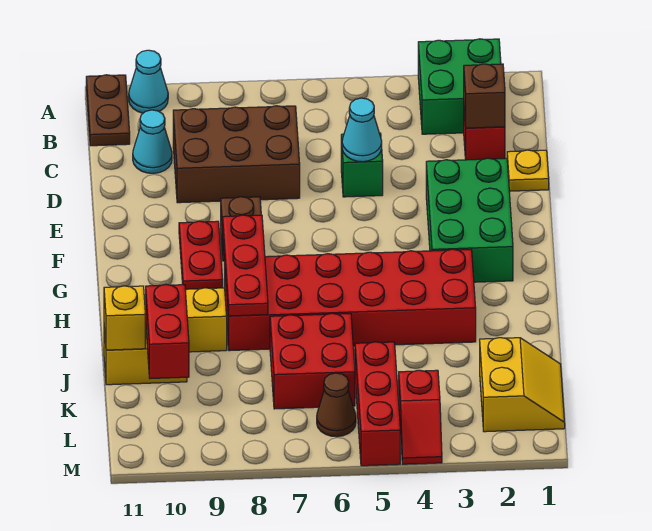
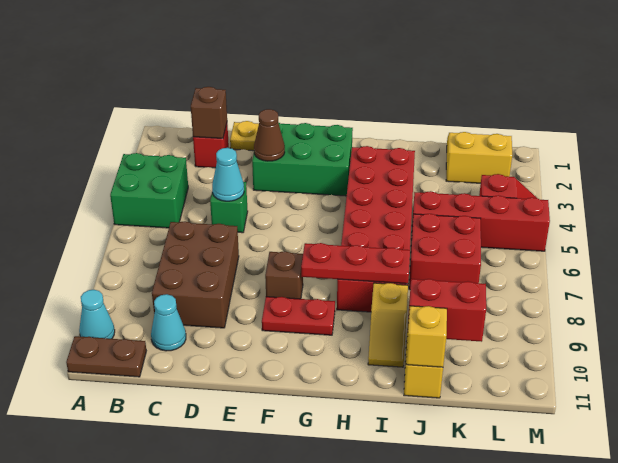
green brick A2:B3 level 1 -> green brick A4:B5 level 1
red brick K5:M5 level 1 -> red brick J5:M5 level 1
brown cone L6 level 1 -> brown cone E3 level 2

